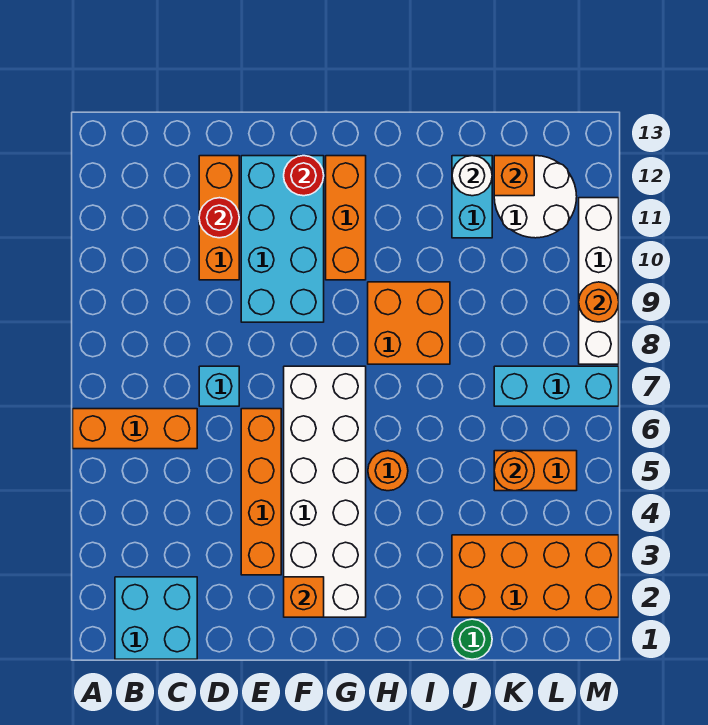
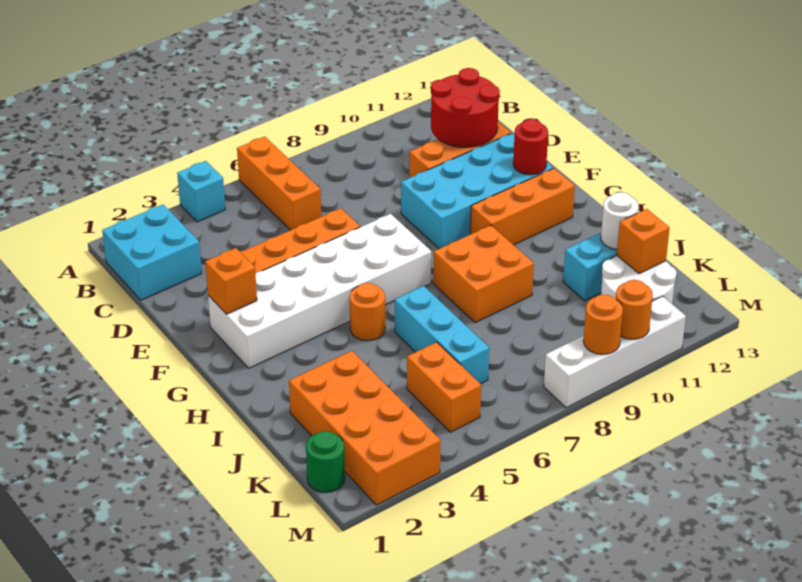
cyan brick D7 level 1 -> cyan brick A4 level 1
red round brick D11 level 2 -> red round brick C11:D12 level 2
green round brick J1 level 1 -> green round brick L1 level 1
orange round brick K5 level 2 -> orange round brick M10 level 2
cyan brick K7:M7 level 1 -> cyan brick I6:K6 level 1

